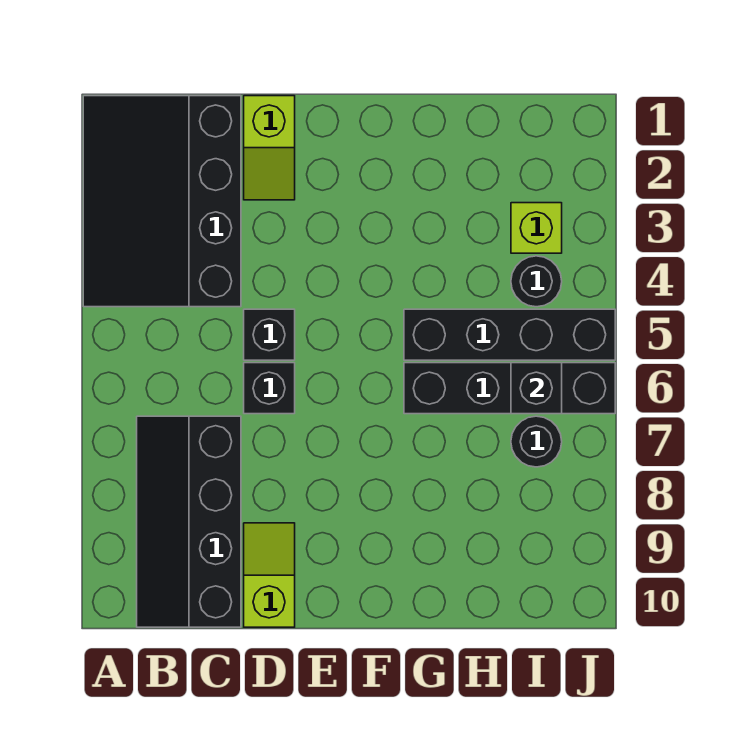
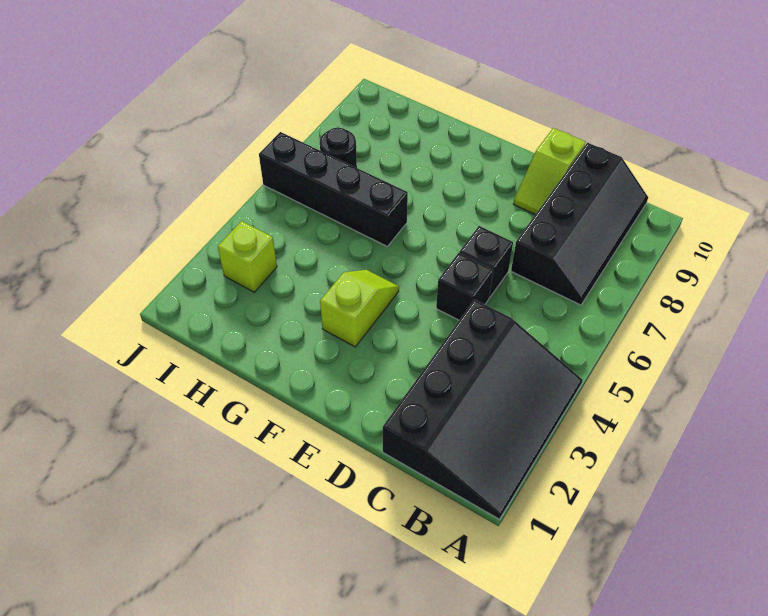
lime slope D1:D2 level 1 top 1 -> lime slope F3:F4 level 1 top 3
black brick G5:J5 level 1 -> none
black round brick I4 level 1 -> none
black brick I6 level 2 -> none

